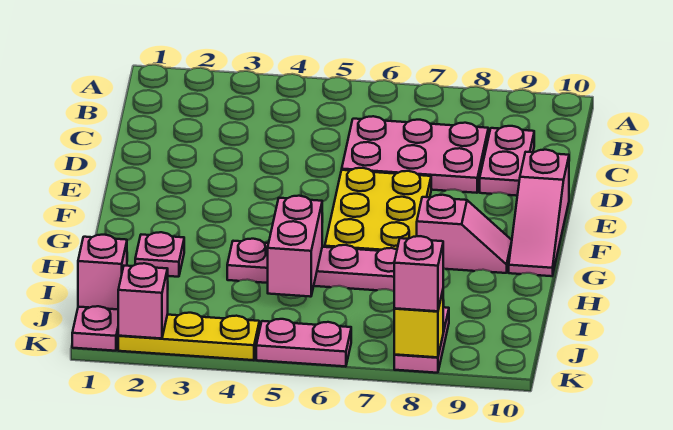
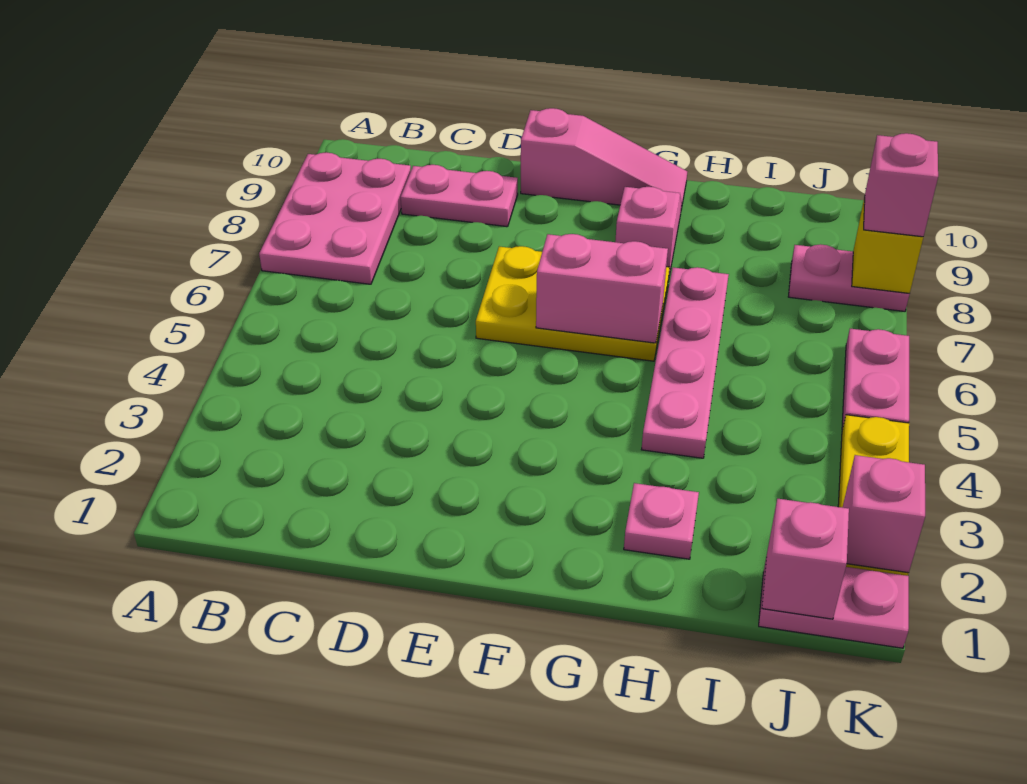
pink plate C6:D8 level 1 -> pink plate A7:B9 level 1
pink brick H5:I5 level 2 -> pink brick F6:G6 level 2

